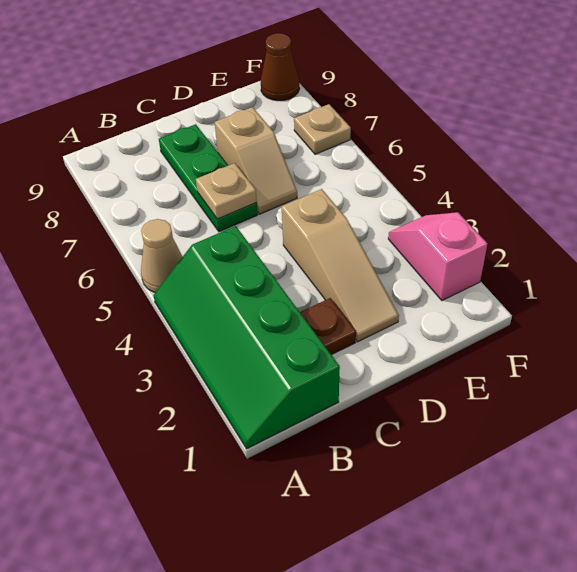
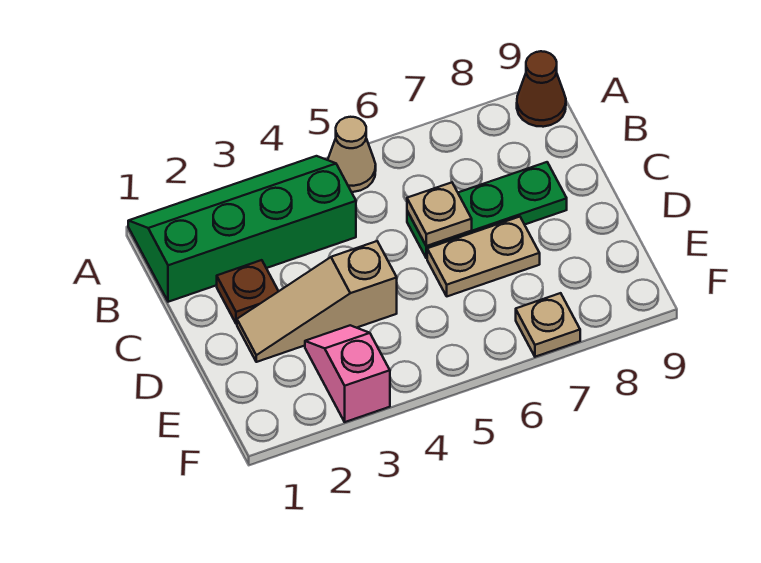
tan slope D6:D7 level 1 top 7 -> tan plate D6:D7 level 1
pink slope F2:F3 level 1 top 2 -> pink slope E3:F3 level 1 top F
brown cone F9 level 1 -> brown cone A9 level 1

